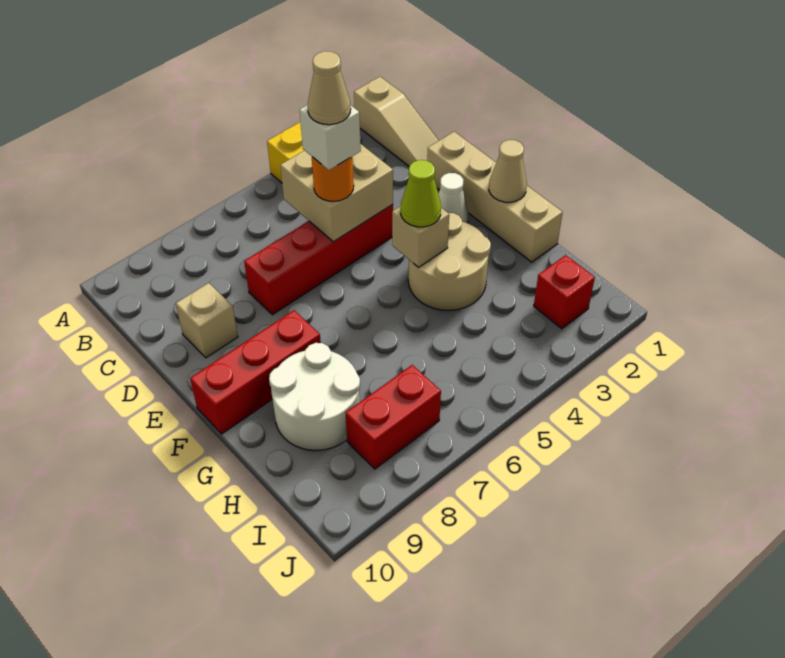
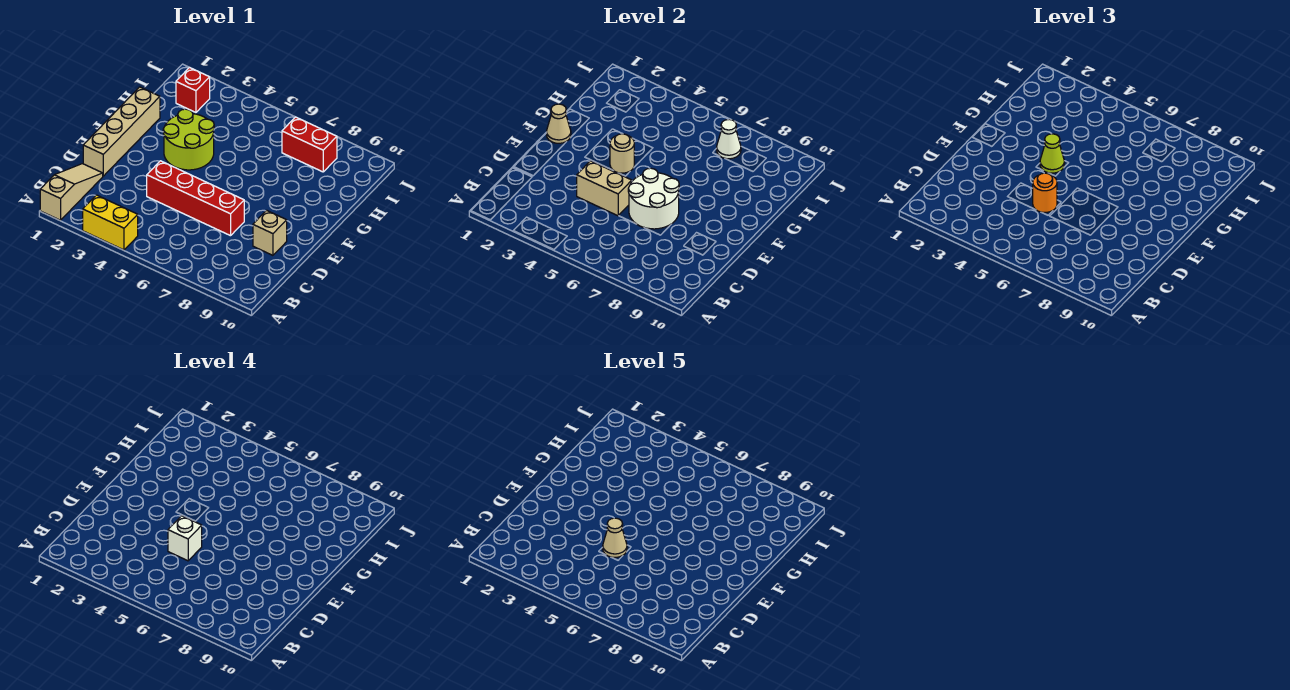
tan brick C4:D5 level 2 -> tan brick D4:D5 level 2
white cone E2 level 1 -> white cone I7 level 2
tan round brick F3:G4 level 1 -> lime round brick F3:G4 level 1
tan brick F4 level 2 -> tan round brick F4 level 2
red brick F8:F10 level 1 -> none
white round brick G8:H9 level 1 -> white round brick D6:E7 level 2

